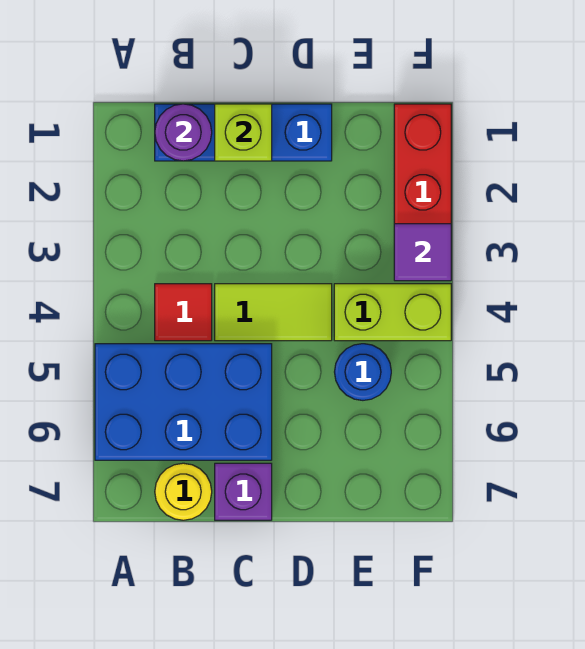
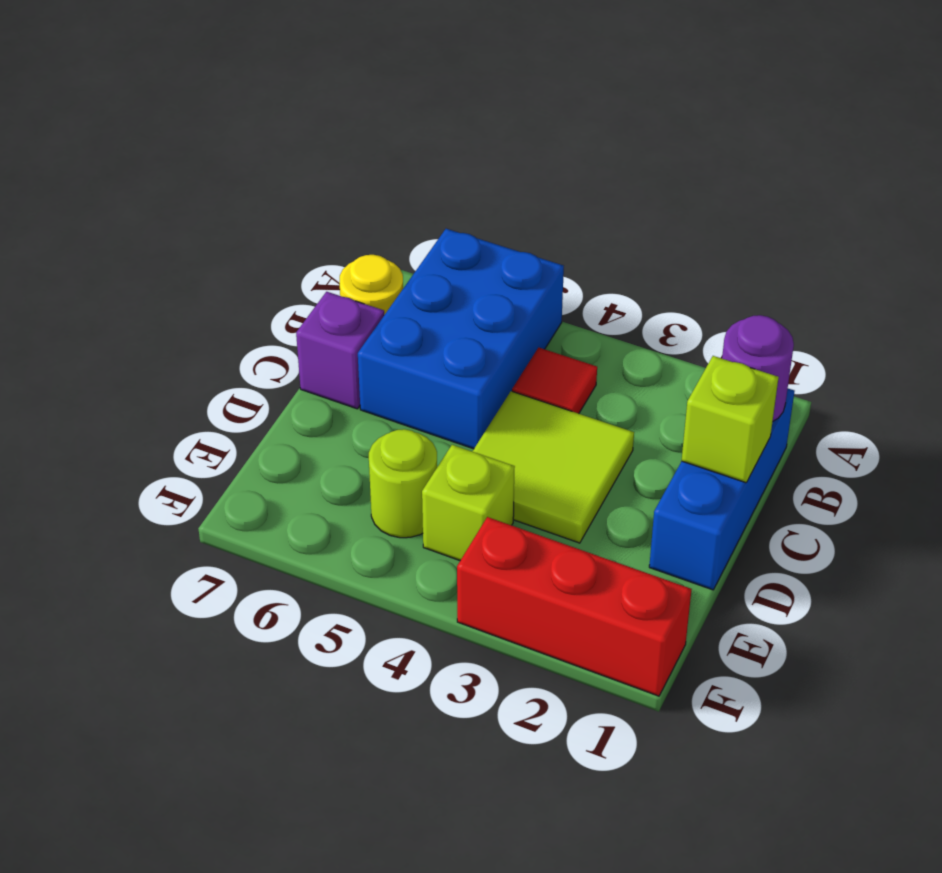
lime tile C4:D4 level 1 -> lime tile C3:D4 level 1
lime brick E4:F4 level 1 -> lime brick E4 level 1
blue round brick E5 level 1 -> lime round brick E5 level 1
purple tile F3 level 2 -> none

